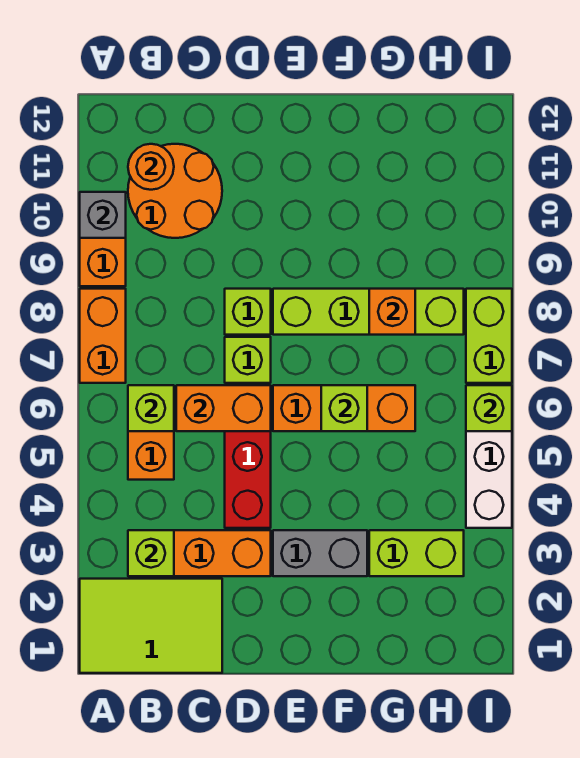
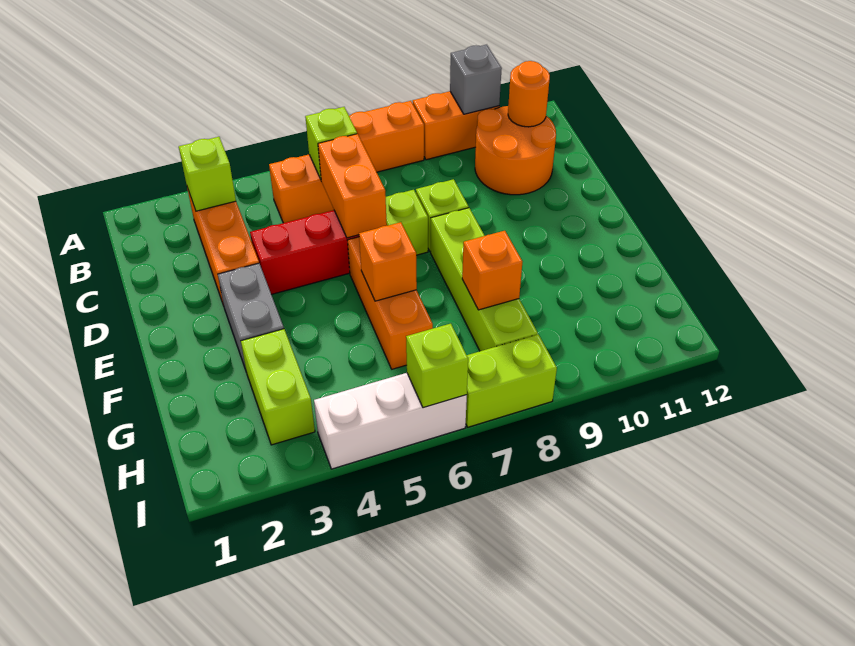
lime tile A1:C2 level 1 -> none
lime brick F6 level 2 -> orange brick F6 level 2

